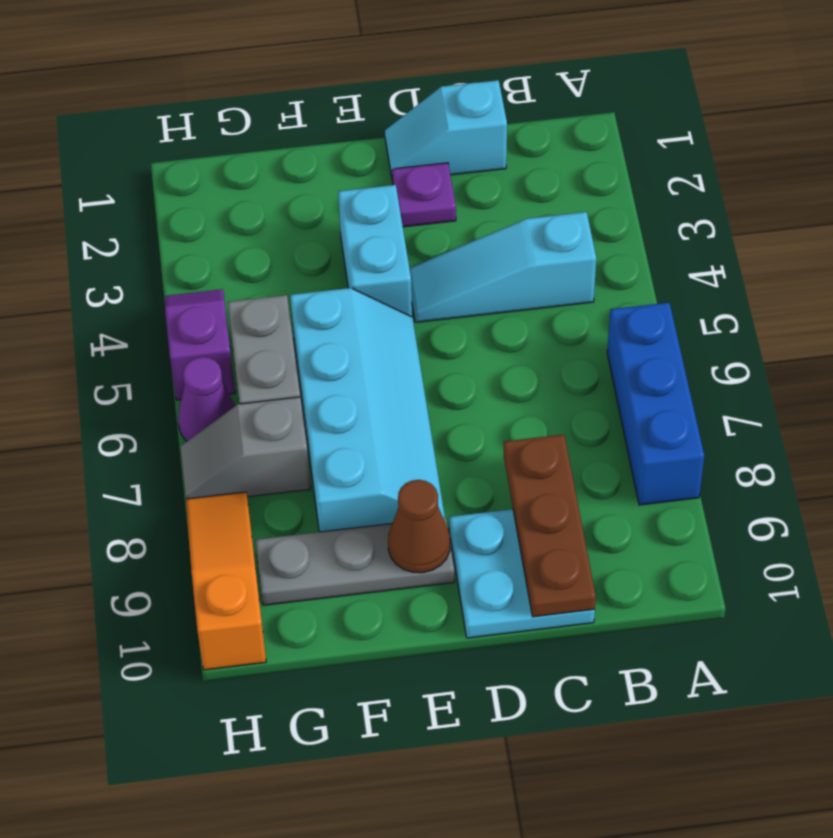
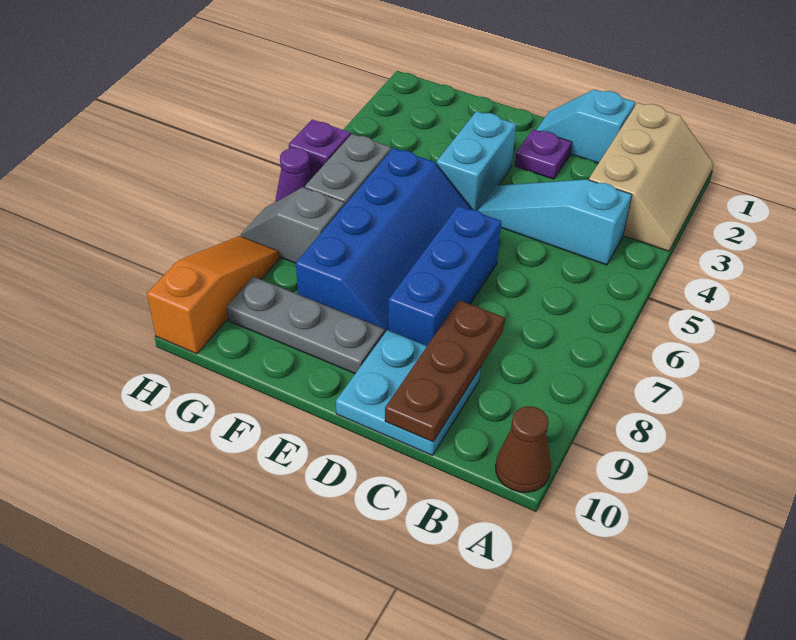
none -> tan slope A1:B3 level 1 top B
blue brick A6:A8 level 1 -> blue brick D6:D8 level 1
cyan slope E5:F8 level 1 top F -> blue slope E5:F8 level 1 top F
brown cone E9 level 2 -> brown cone A10 level 1

